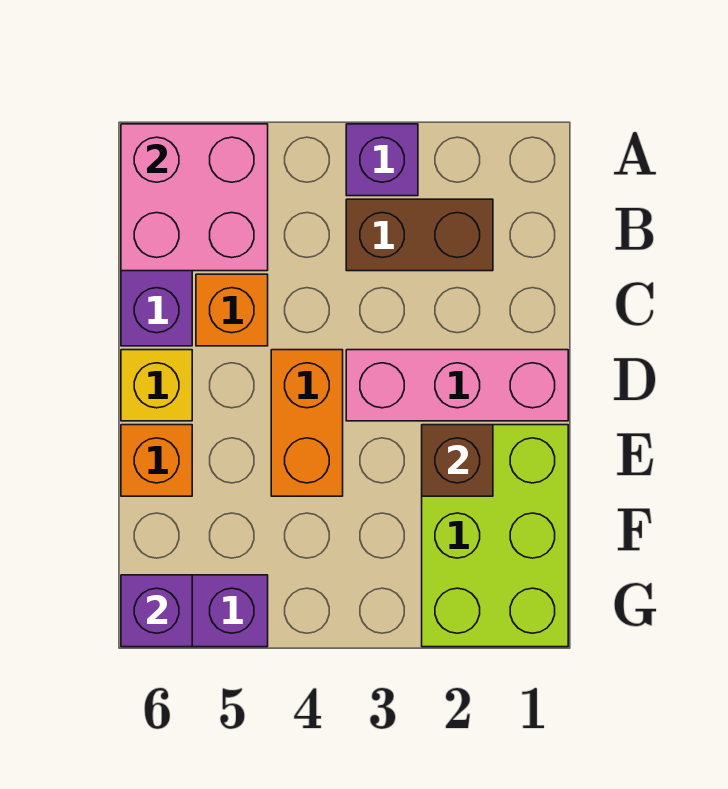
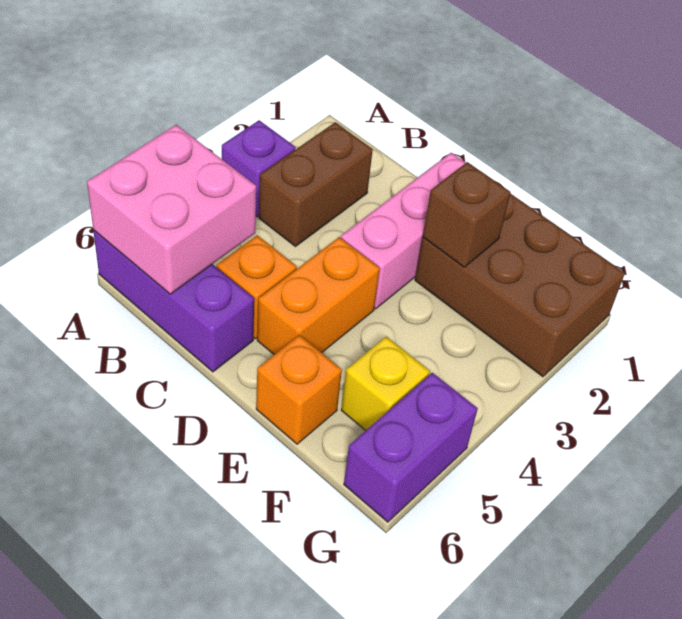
orange brick D4:E4 level 1 -> orange brick D4:D5 level 1
yellow brick D6 level 1 -> yellow brick F5 level 1
lime brick E1:G2 level 1 -> brown brick E1:G2 level 1
purple brick G6 level 2 -> none

